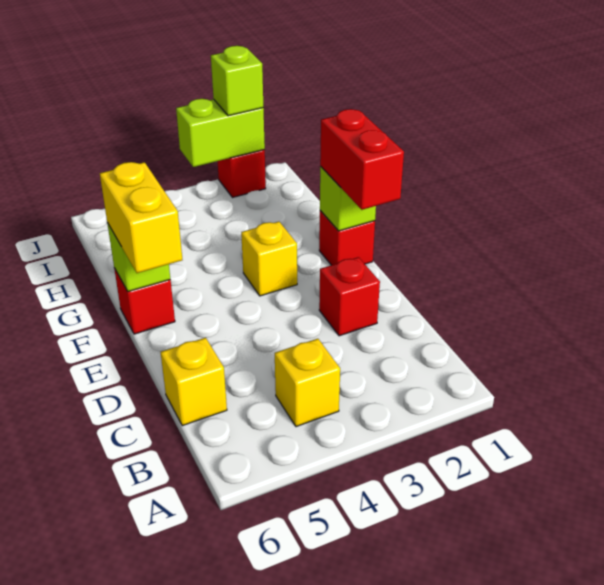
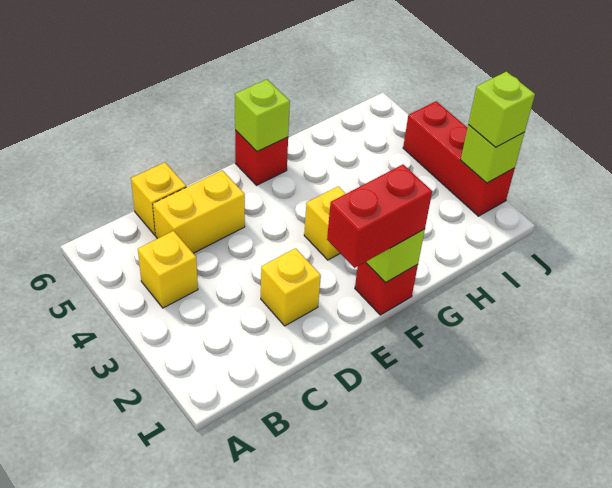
red brick D2 level 1 -> yellow brick D2 level 1
yellow brick E6:F6 level 3 -> yellow brick C5:D5 level 1
red brick J2 level 1 -> red brick J2:J4 level 1
lime brick J2:J3 level 2 -> lime brick J2 level 2

